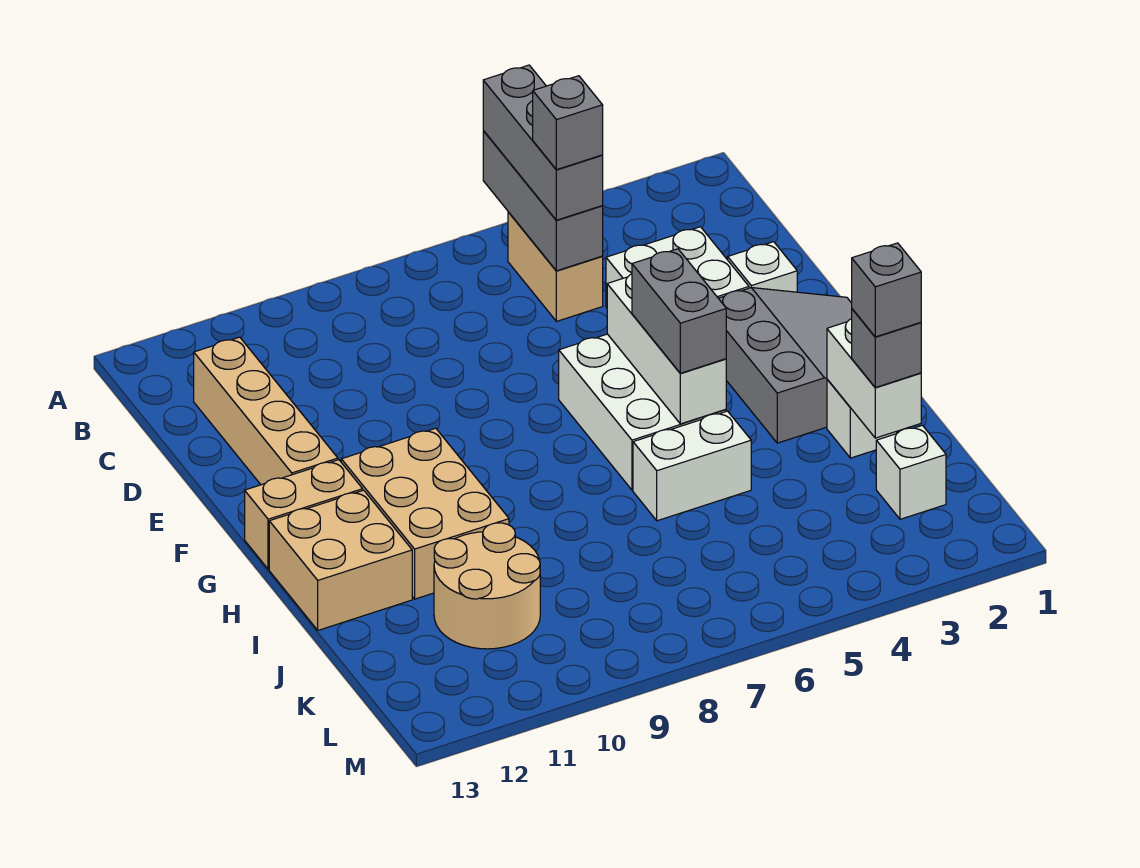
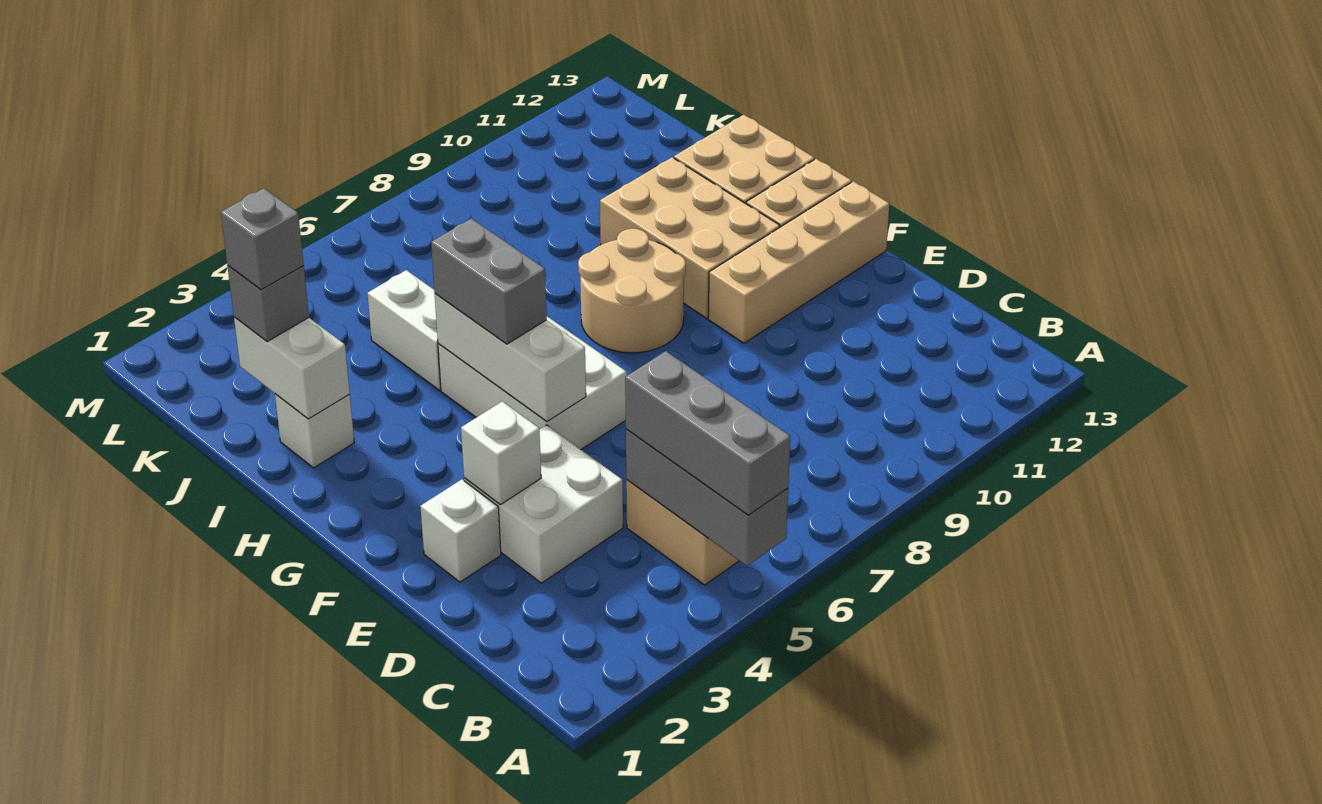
grey brick C5 level 4 -> none
tan brick C12:F12 level 1 -> tan brick F10:F13 level 1
grey slope F1:H3 level 1 top 3 -> none
white brick I5:I6 level 1 -> white brick I5:J5 level 1
tan round brick J10:K11 level 1 -> tan round brick G8:H9 level 1
white brick K2 level 1 -> white brick E3 level 2

